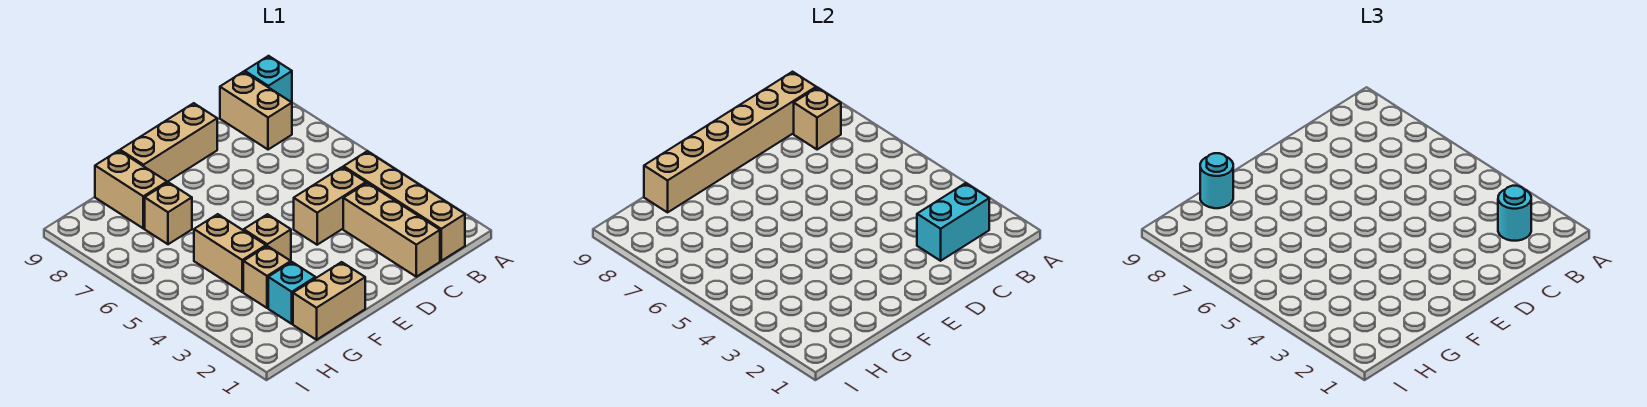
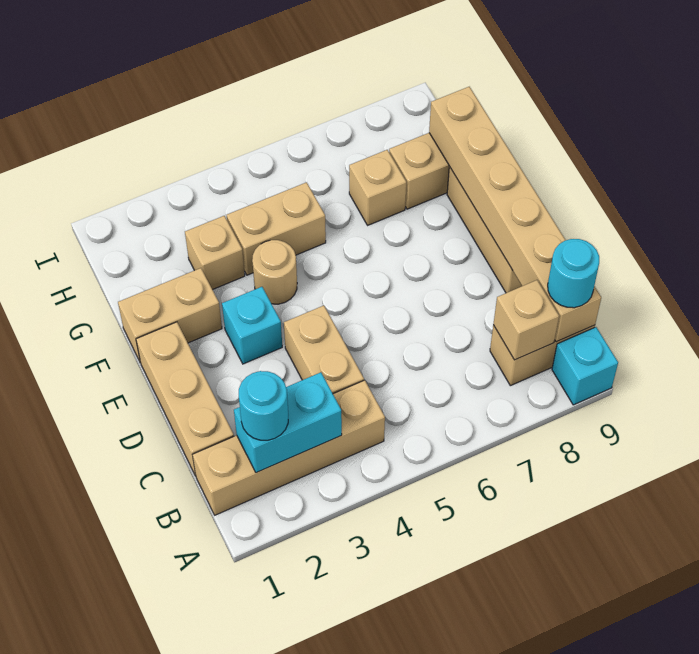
cyan brick B2:C2 level 2 -> cyan brick B2:B3 level 2
tan brick C1:C3 level 1 -> tan brick C1:E1 level 1
tan brick F1:G1 level 1 -> tan brick F1:F2 level 1
tan brick F4 level 1 -> tan round brick F4 level 1
cyan brick G2 level 1 -> cyan brick E3 level 1
cyan round brick G9 level 3 -> cyan round brick B9 level 3

